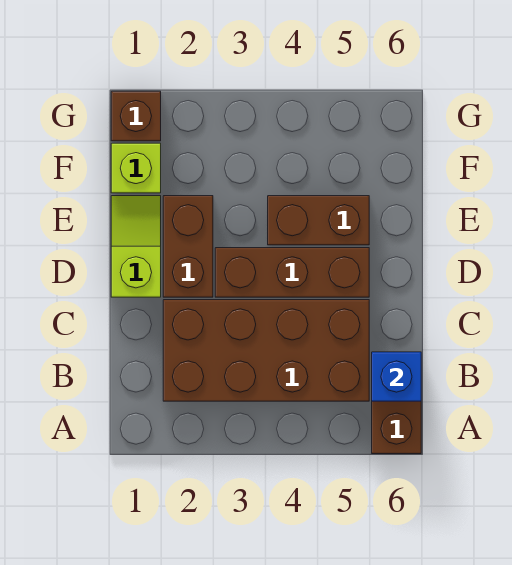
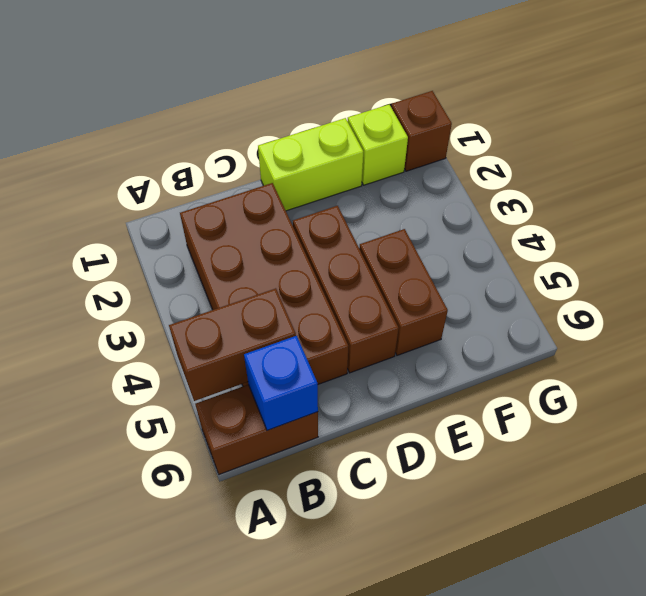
lime slope D1:E1 level 1 top D -> lime brick D1:E1 level 1
brown brick D2:E2 level 1 -> brown brick A5:B5 level 2

